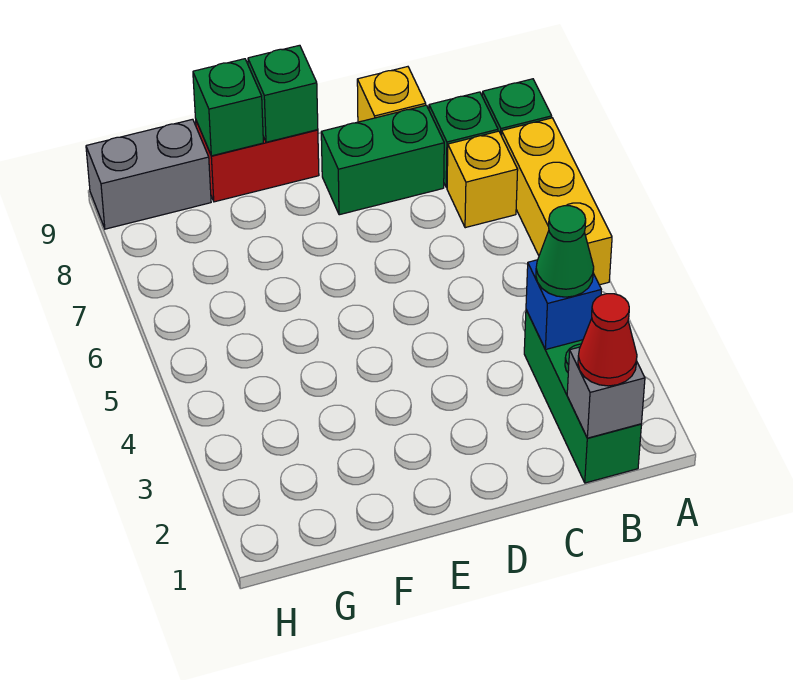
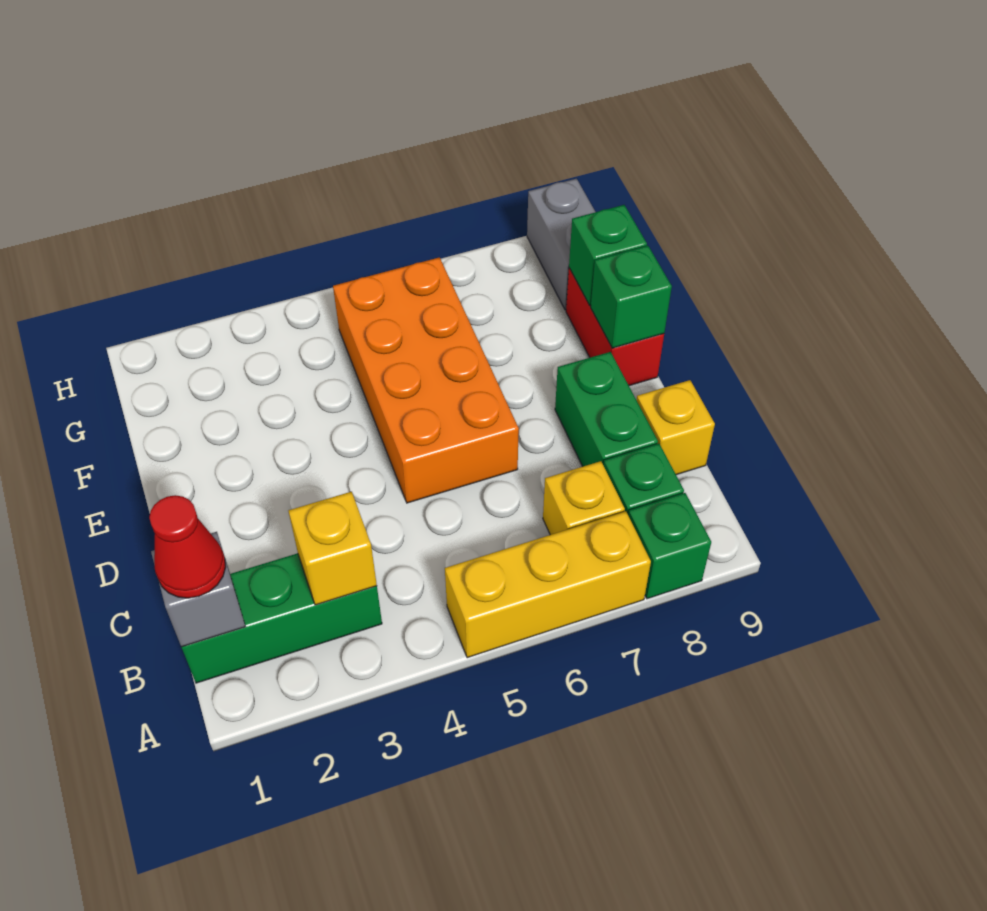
blue brick B3 level 2 -> yellow brick B3 level 2
green cone B3 level 3 -> none
none -> orange brick D5:G6 level 1

